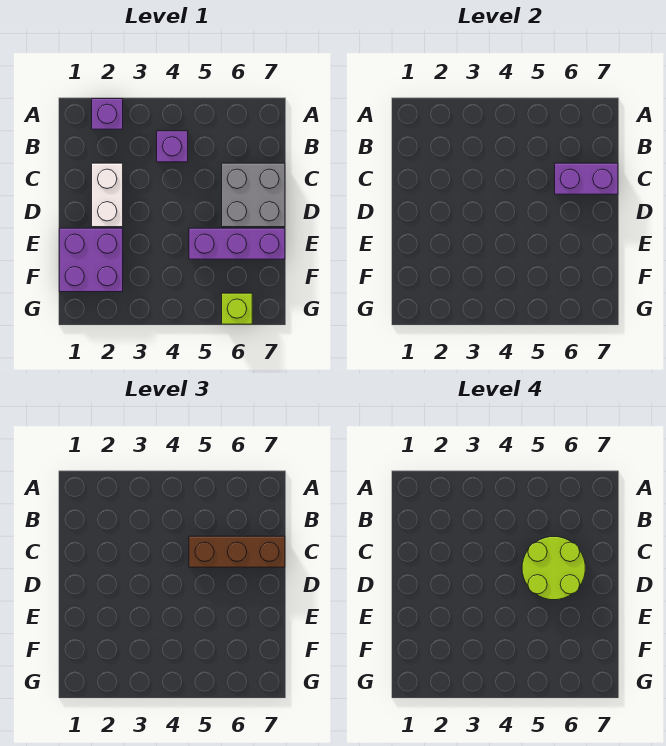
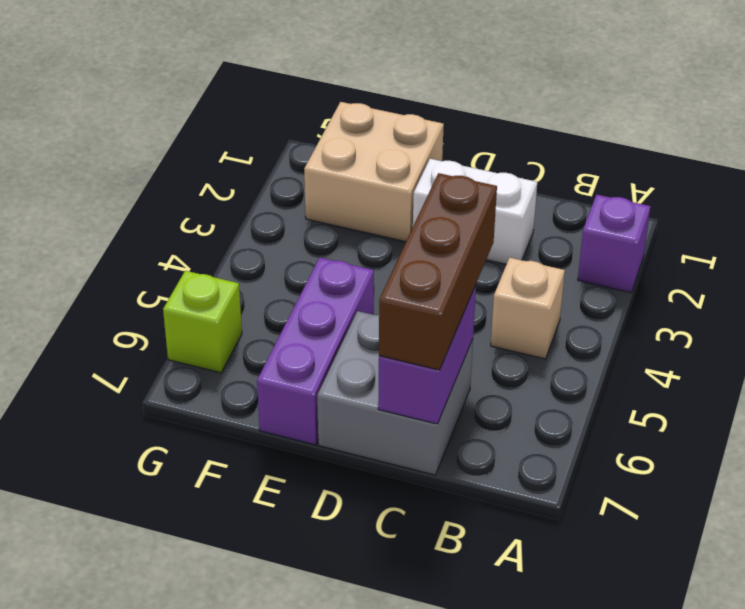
purple brick B4 level 1 -> tan brick B4 level 1
lime round brick C5:D6 level 4 -> none
purple brick E1:F2 level 1 -> tan brick E1:F2 level 1

